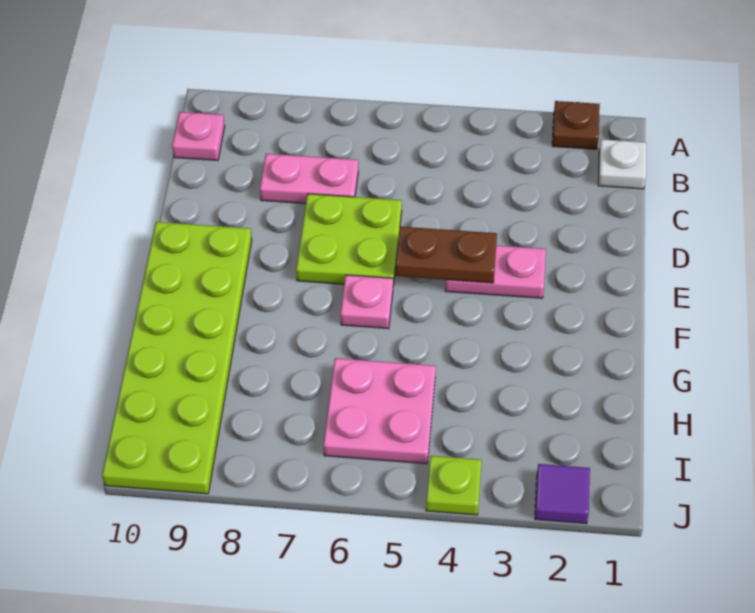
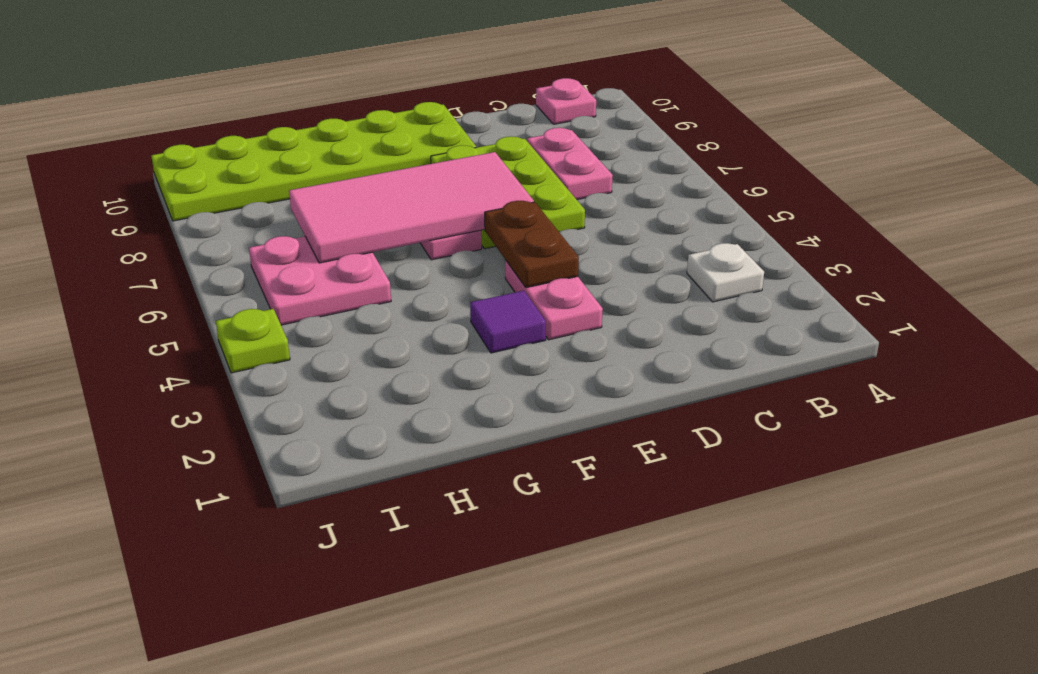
brown plate A2 level 1 -> none
white plate B1 level 1 -> white plate B3 level 1
lime plate D6:E7 level 1 -> lime plate D6:E8 level 1
none -> pink tile E6:H7 level 2
purple tile J2 level 1 -> purple tile F3 level 1

